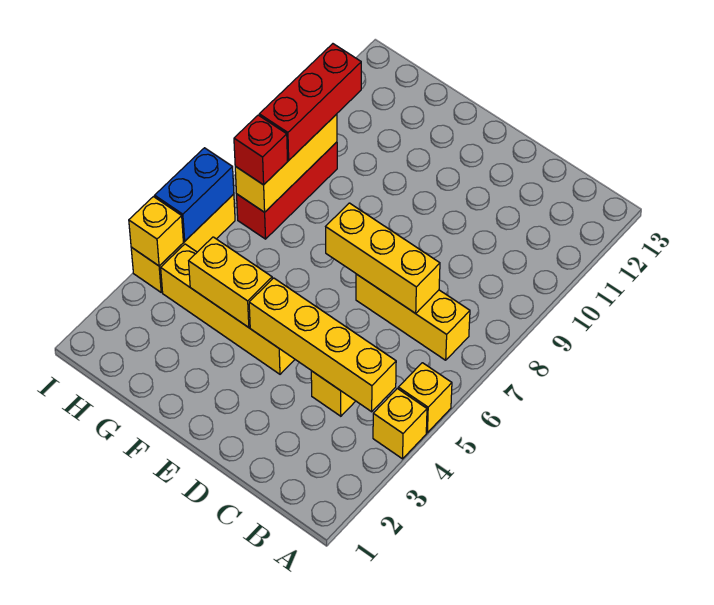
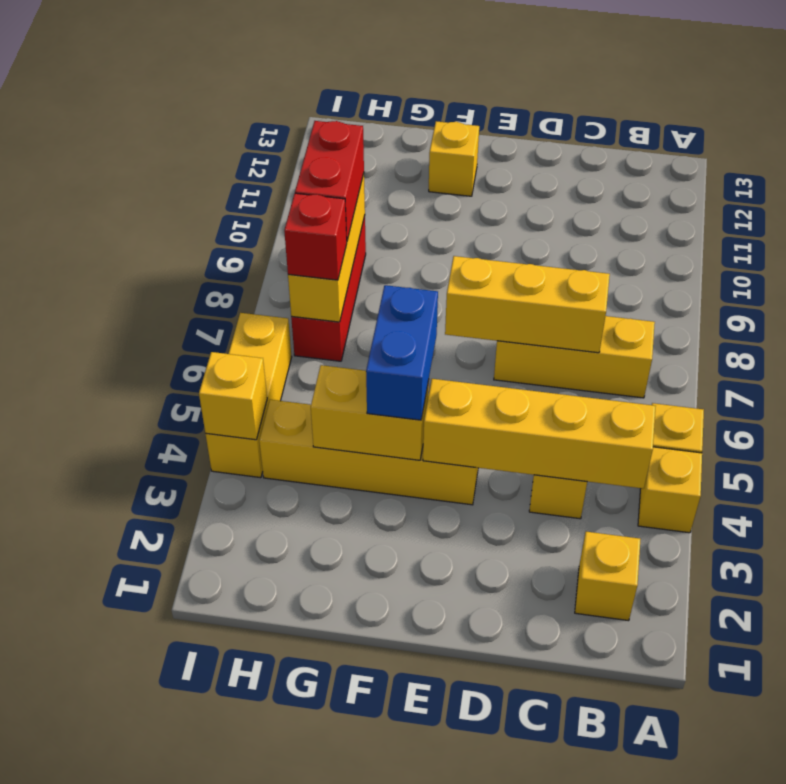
none -> yellow brick B2 level 1
none -> yellow brick F12 level 1
red brick H8:H10 level 3 -> red brick H8:H9 level 3
blue brick I5:I6 level 2 -> blue brick F4:F5 level 3

